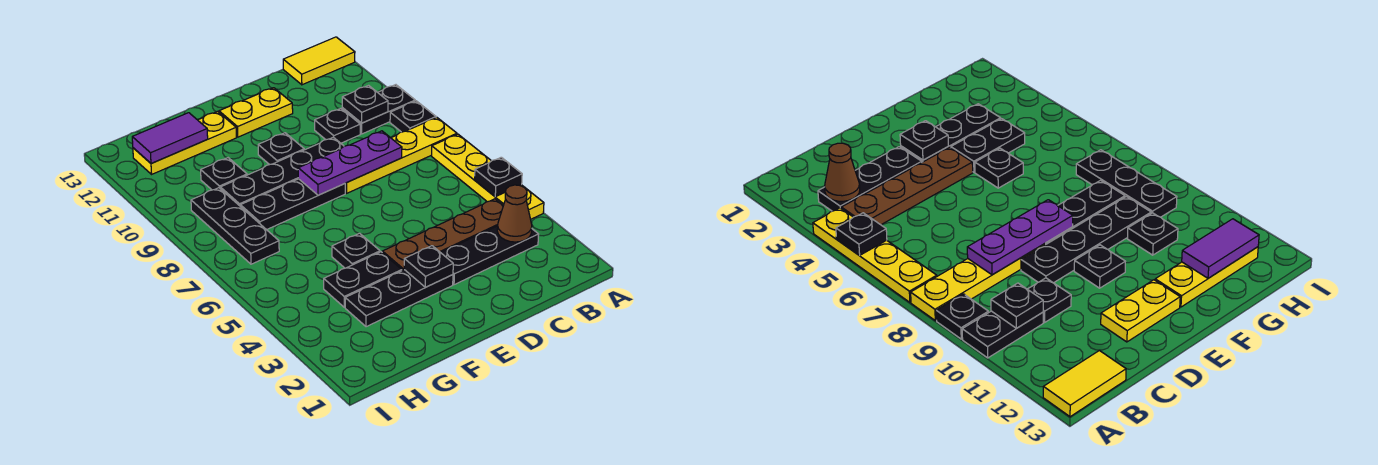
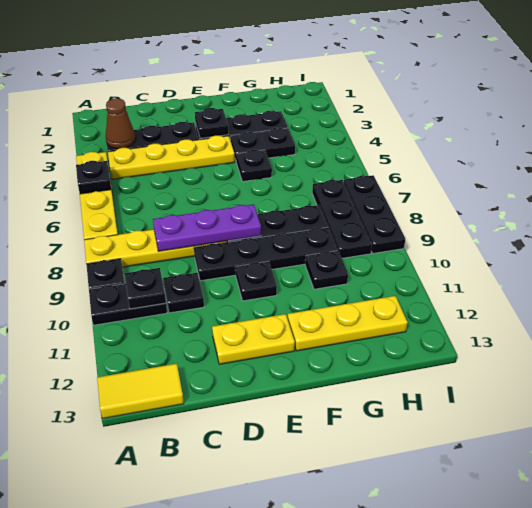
brown plate B4:E4 level 1 -> yellow plate B4:E4 level 1
purple tile G12:H12 level 2 -> none
none -> black plate I7:I9 level 1

